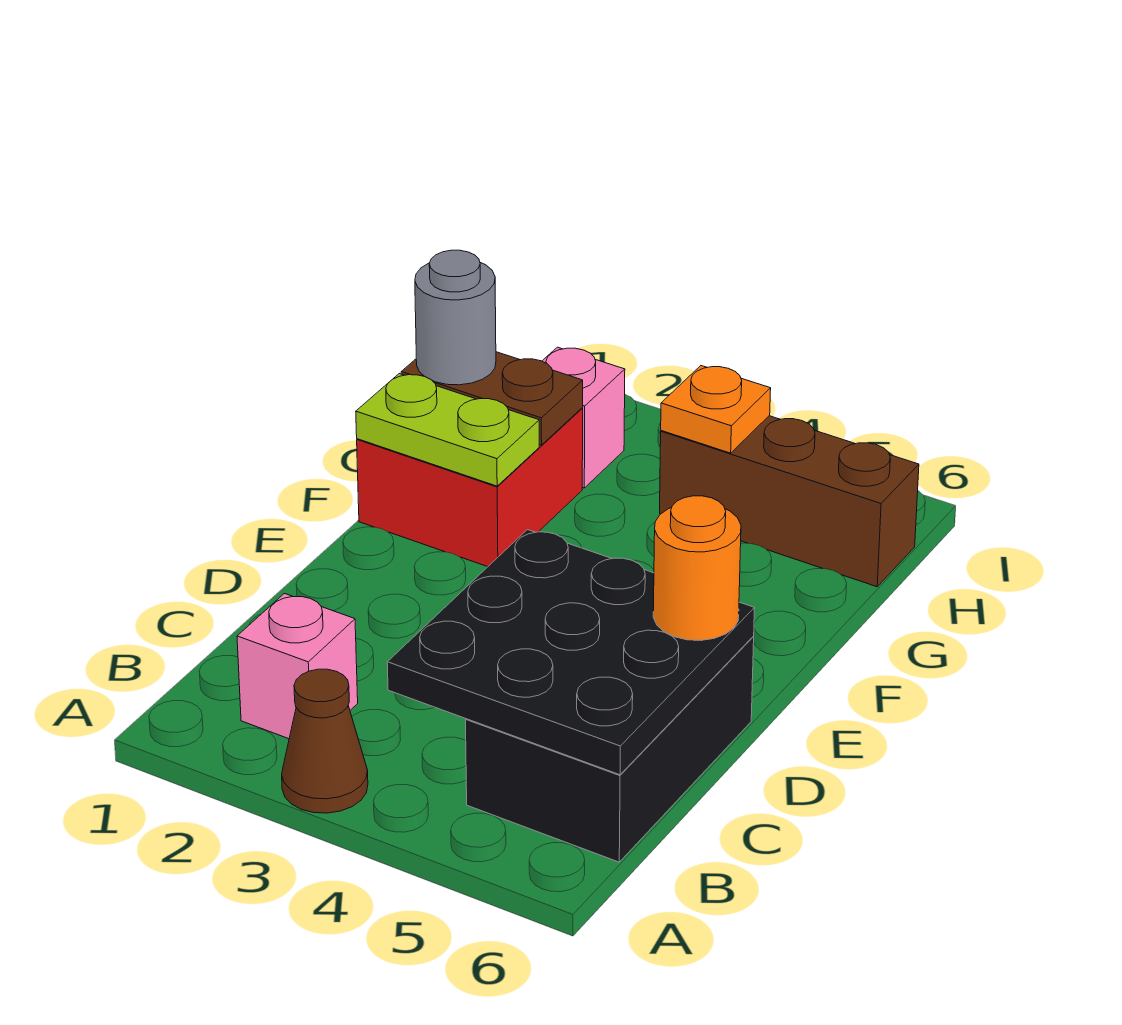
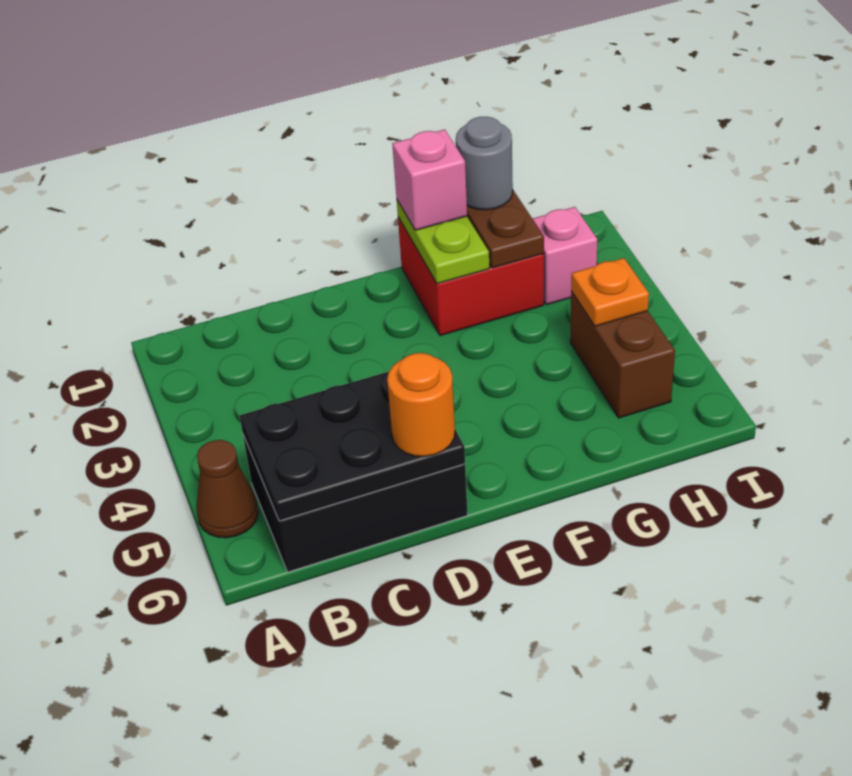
brown cone A3 level 1 -> brown cone A5 level 1
pink brick B2 level 1 -> pink brick F1 level 3
black plate B4:D6 level 2 -> black plate B5:D6 level 2
brown brick H4:H6 level 1 -> brown brick H4:H5 level 1

